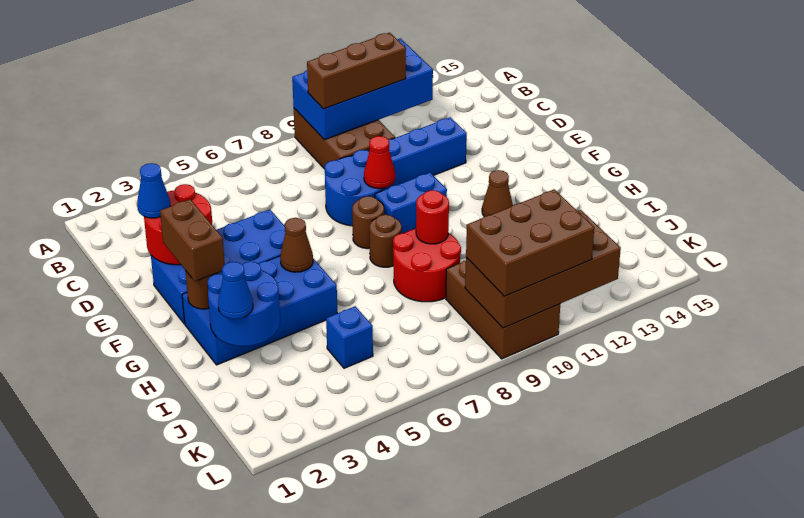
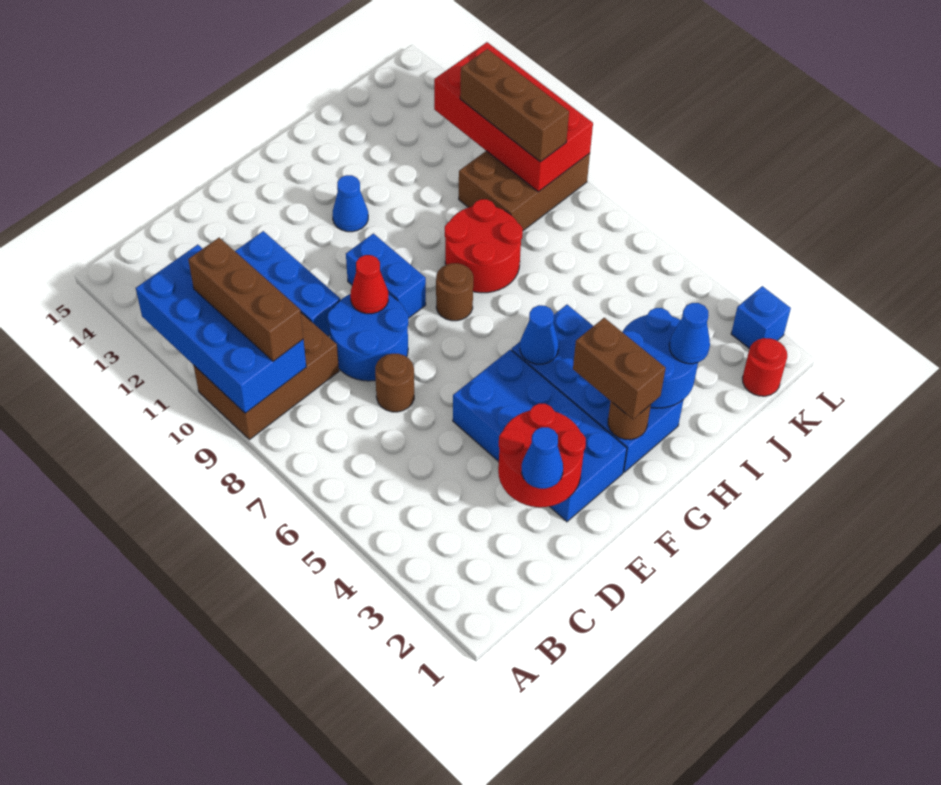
brown brick F2:G2 level 3 -> brown brick G2:G3 level 3
brown round brick F8 level 1 -> brown round brick D7 level 1
brown cone G5 level 2 -> blue cone G5 level 2
brown cone G12 level 1 -> blue cone G12 level 1
red round brick H9 level 2 -> red round brick K1 level 1
blue brick J5 level 1 -> blue brick L2 level 1
brown brick K9:L12 level 2 -> red brick K9:L12 level 2
brown brick K9:L11 level 3 -> brown brick K9:K11 level 3

